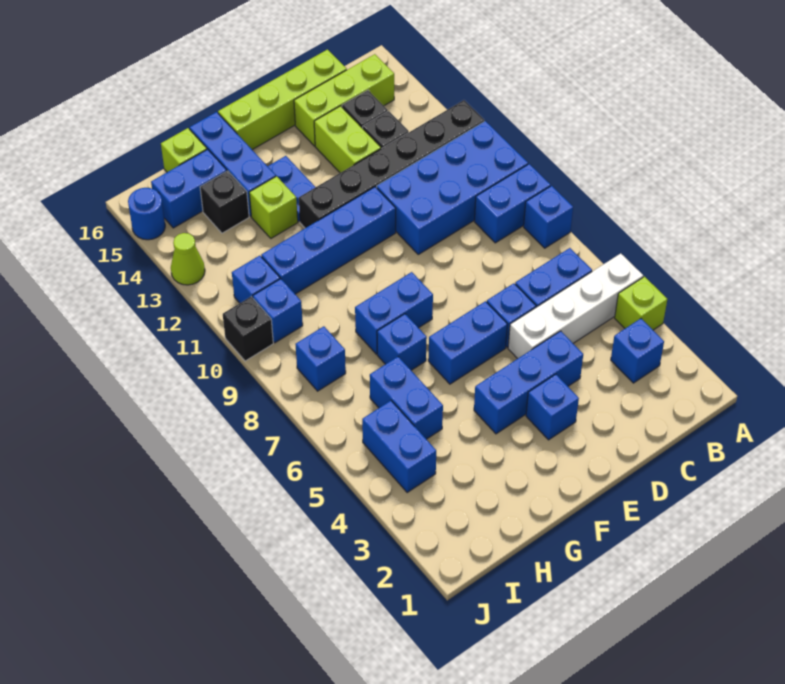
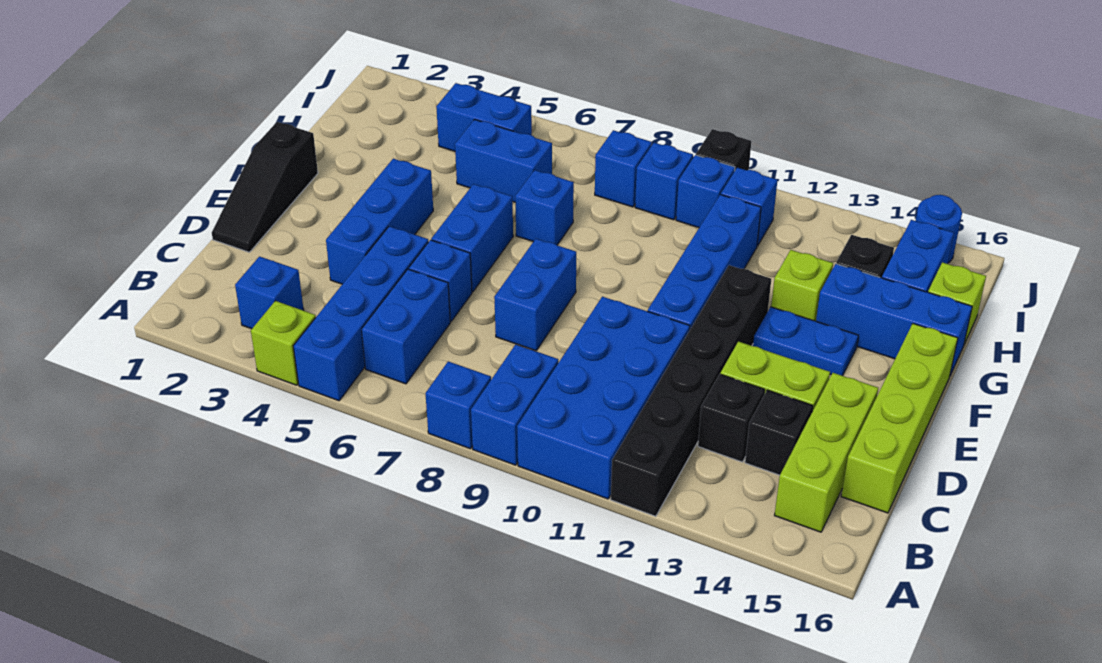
white brick A5:D5 level 1 -> blue brick A5:D5 level 1
none -> black slope D1:F1 level 1 top F
blue brick E3 level 1 -> blue brick I9 level 1
blue brick F8:G8 level 1 -> blue brick D8:E8 level 1
lime cone J13 level 1 -> none

